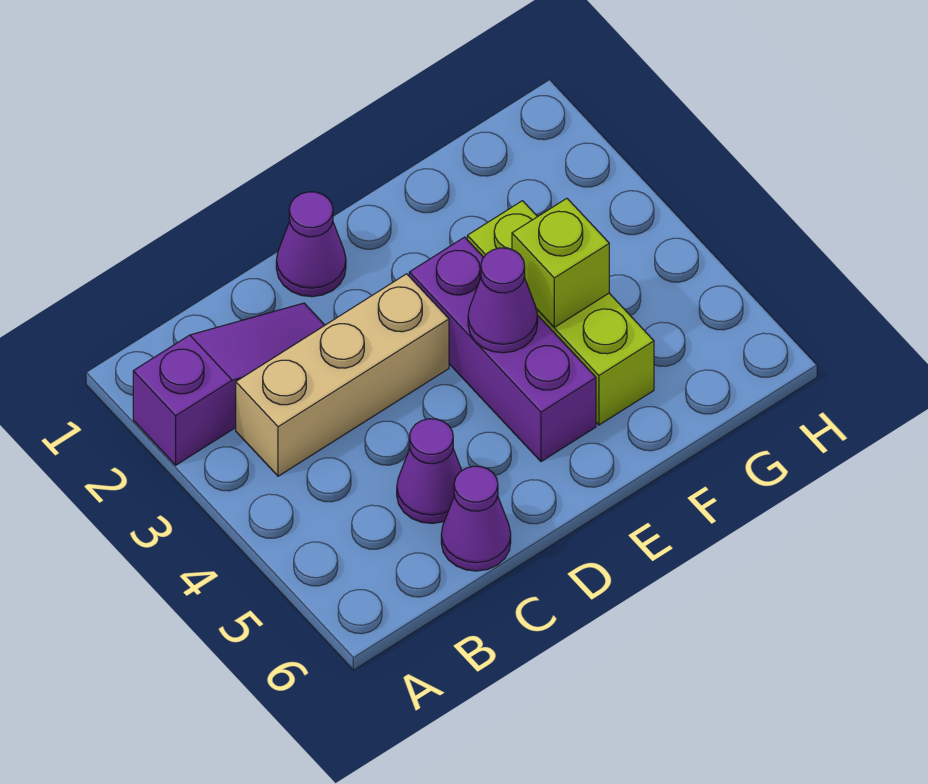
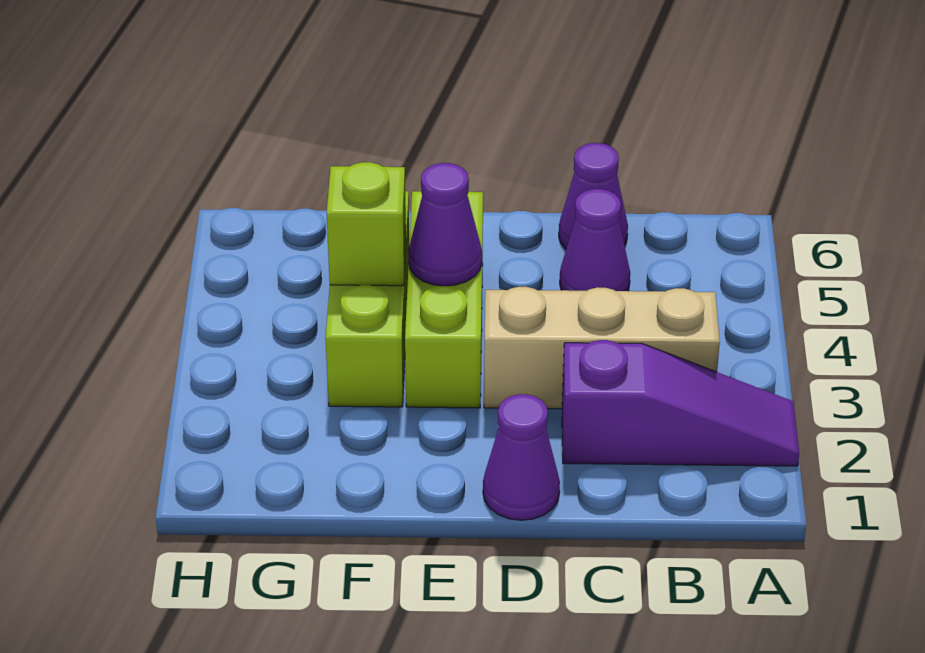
purple slope A2:C2 level 1 top A -> purple slope A2:C2 level 1 top C
purple brick E3:E5 level 1 -> lime brick E3:E5 level 1

